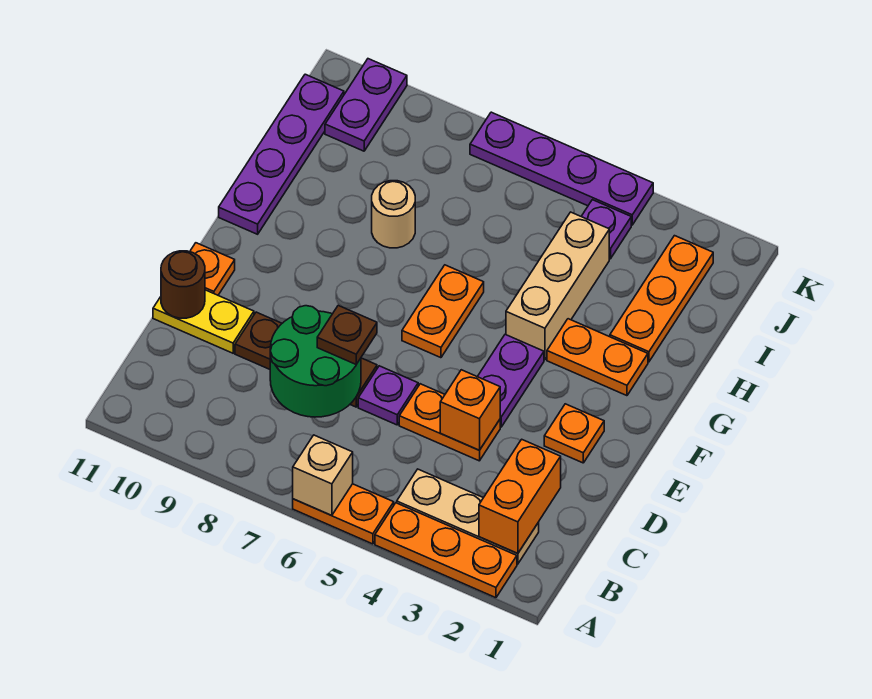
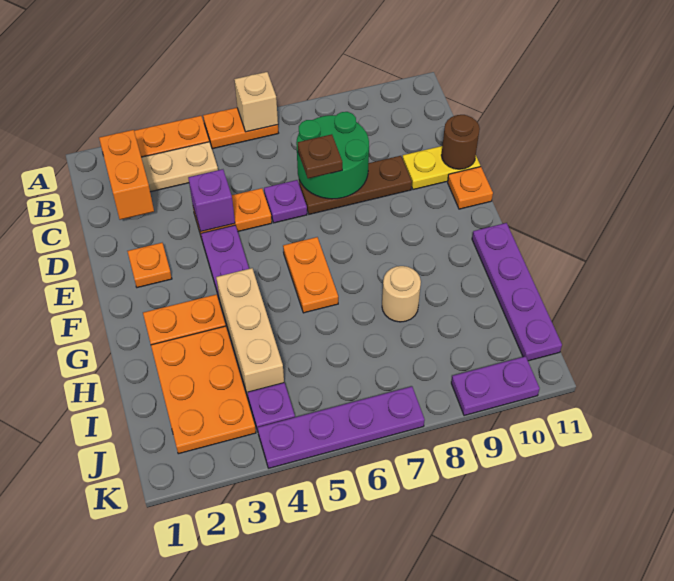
orange brick D4 level 2 -> purple brick D4 level 2
orange plate H2:J2 level 1 -> orange plate H2:J3 level 1
purple plate J10:K10 level 1 -> purple plate K9:K10 level 1

